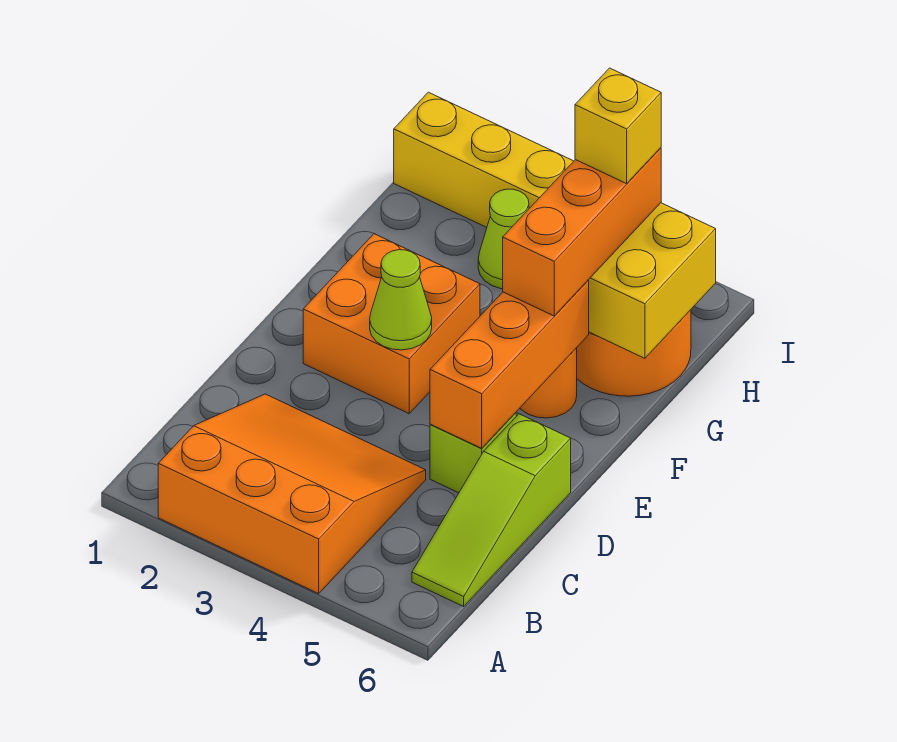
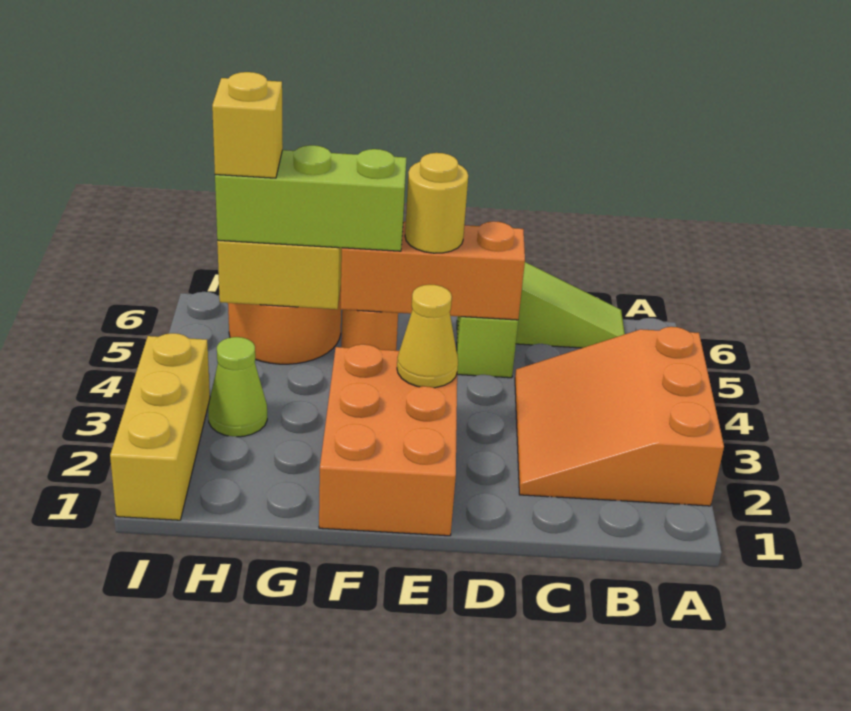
orange brick E2:F3 level 1 -> orange brick E1:F3 level 1
lime cone E3 level 2 -> yellow cone E3 level 2
none -> yellow round brick E5 level 3
orange brick F5:H5 level 3 -> lime brick F5:H5 level 3

